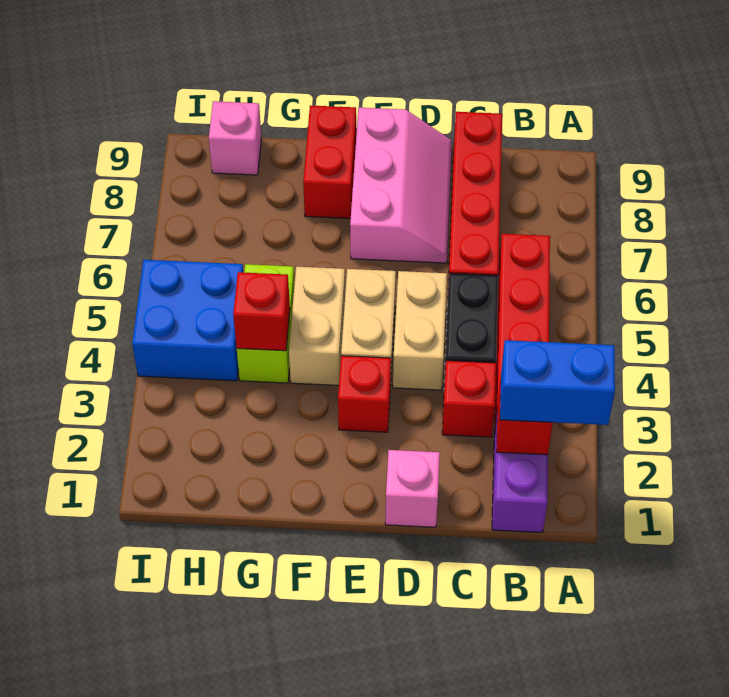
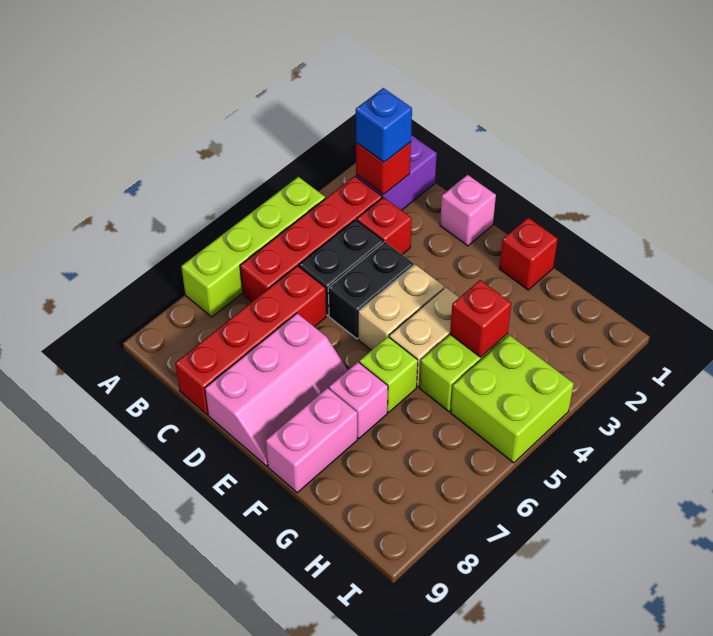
blue brick A2:B2 level 3 -> blue brick B2 level 3
none -> lime brick A4:A7 level 1
tan brick D4:D5 level 1 -> black brick D4:D5 level 1
pink slope D7:E9 level 1 top E -> pink slope D7:E9 level 1 top D
red brick E3 level 1 -> red brick F1 level 1
none -> lime brick F6 level 1
red brick F8:F9 level 1 -> pink brick F8:F9 level 1
blue brick H4:I5 level 1 -> lime brick H4:I5 level 1
pink brick H9 level 1 -> pink brick F7 level 1

